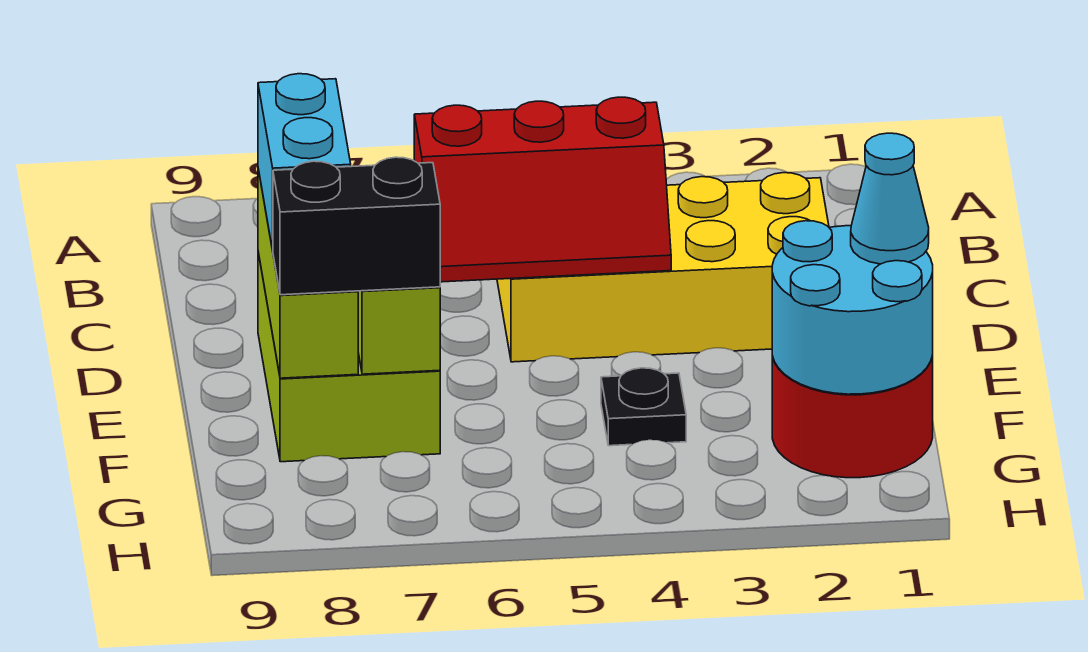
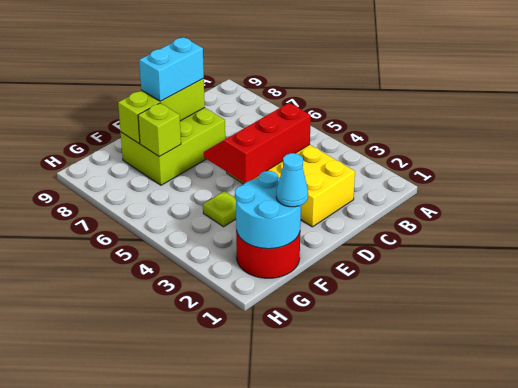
red slope C4:D6 level 2 top C -> red slope C4:E5 level 2 top 4
black plate F4 level 1 -> lime plate F4 level 1
black brick F7:F8 level 3 -> none

